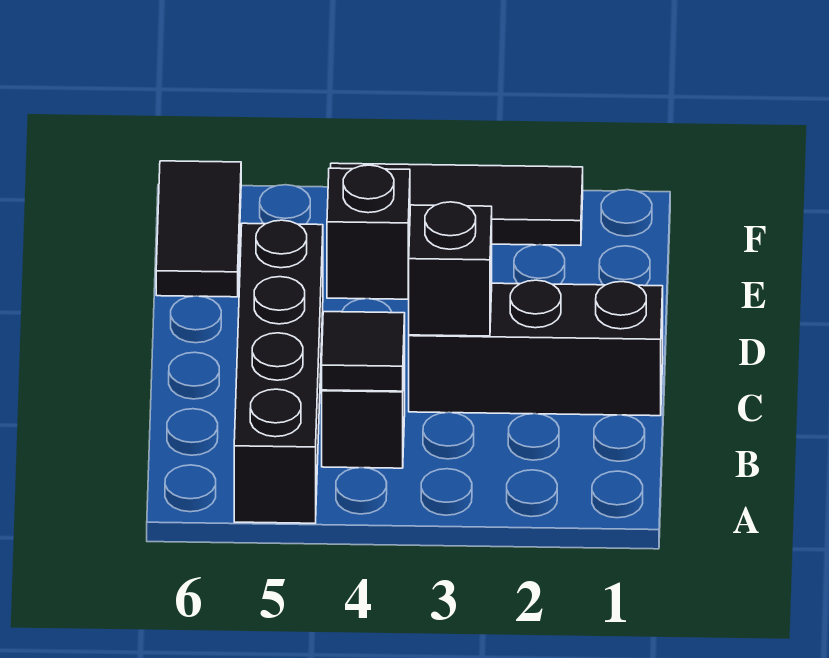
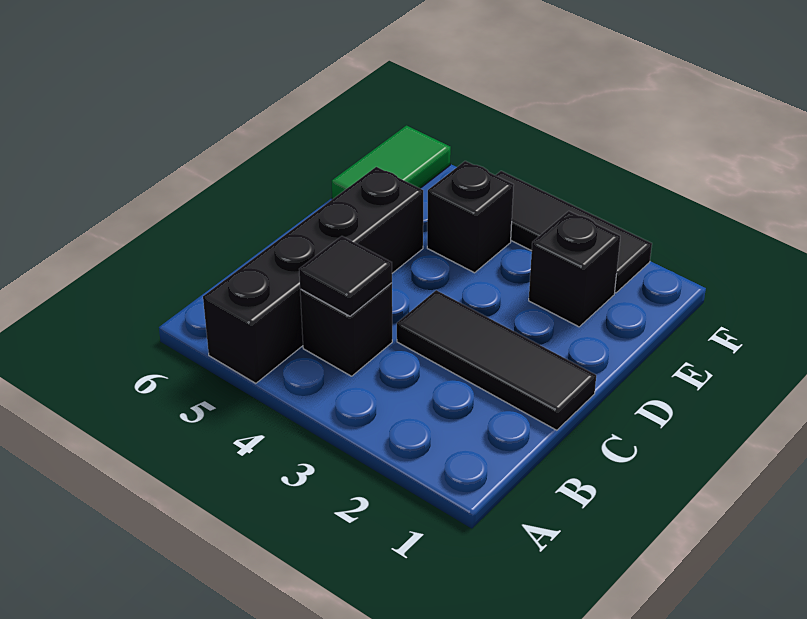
black brick C1:C3 level 1 -> black tile C1:C3 level 1
black brick C3 level 2 -> black brick E2 level 1
black tile E6:F6 level 1 -> green tile E6:F6 level 1

